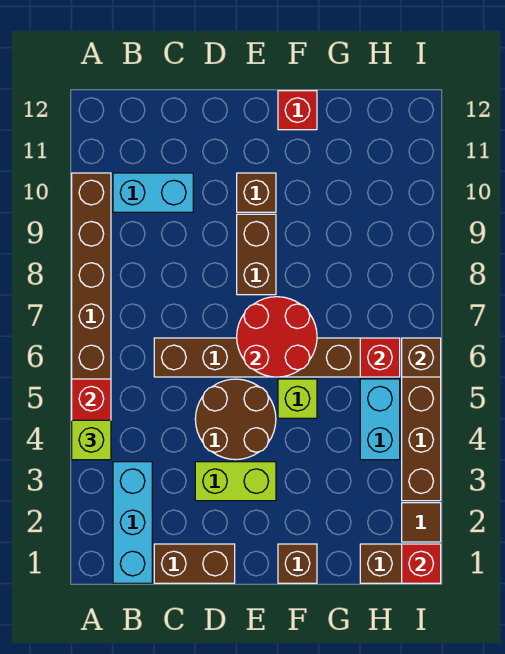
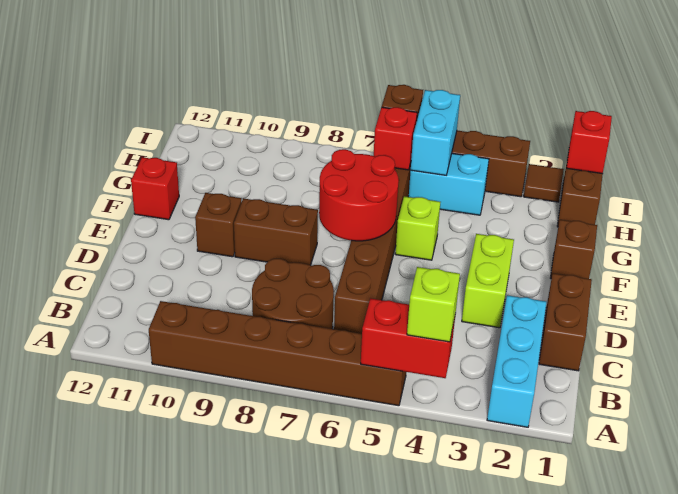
cyan brick B1:B3 level 1 -> cyan brick A2:C2 level 1
cyan brick B10:C10 level 1 -> cyan brick H5:I5 level 2
brown round brick D4:E5 level 1 -> brown round brick B7:C8 level 1

